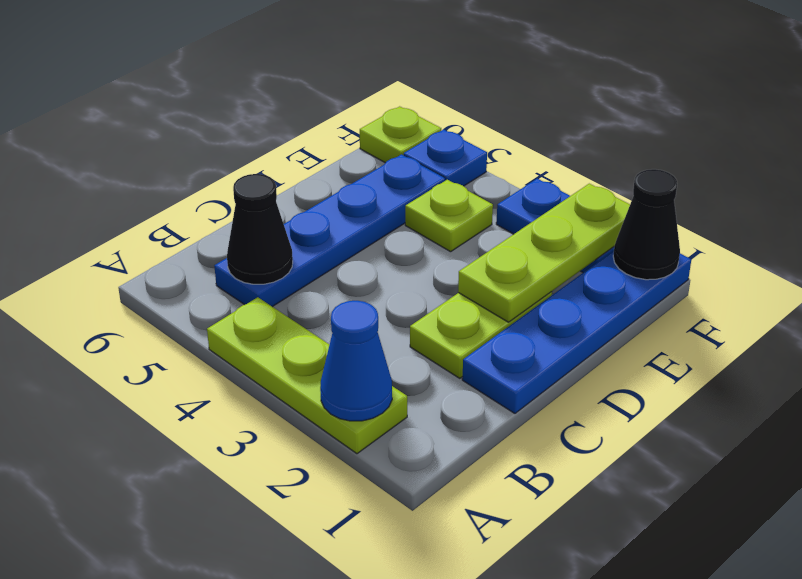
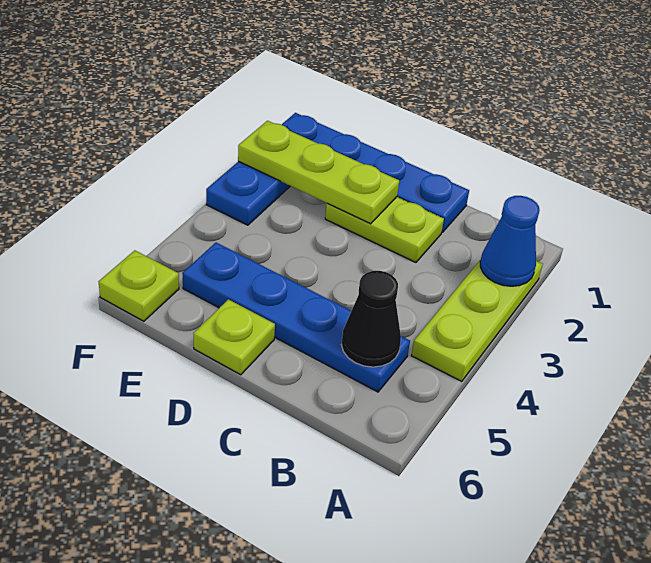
lime plate E4 level 1 -> lime plate D6 level 1
black cone F1 level 2 -> none
blue plate F5 level 1 -> none

